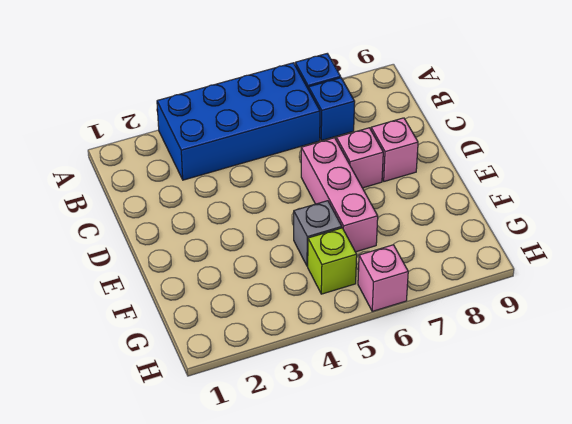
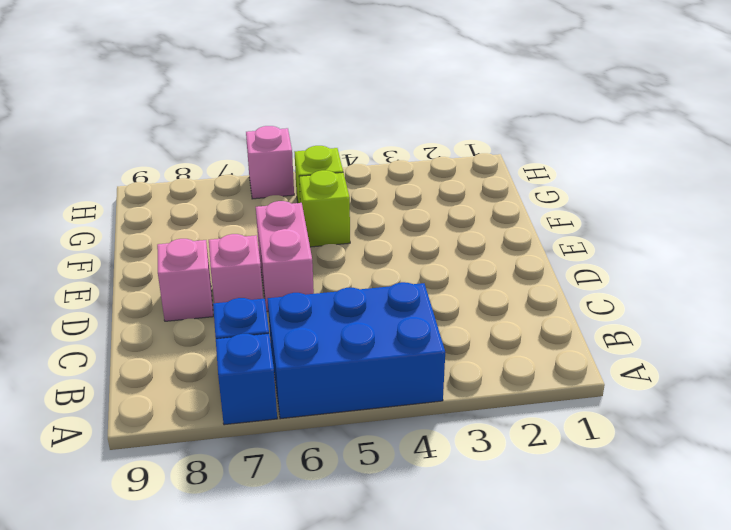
blue brick A3:B6 level 1 -> blue brick A4:B6 level 1
pink brick D6:F6 level 1 -> pink brick D6:E6 level 1
grey brick F5 level 1 -> lime brick F5 level 1

